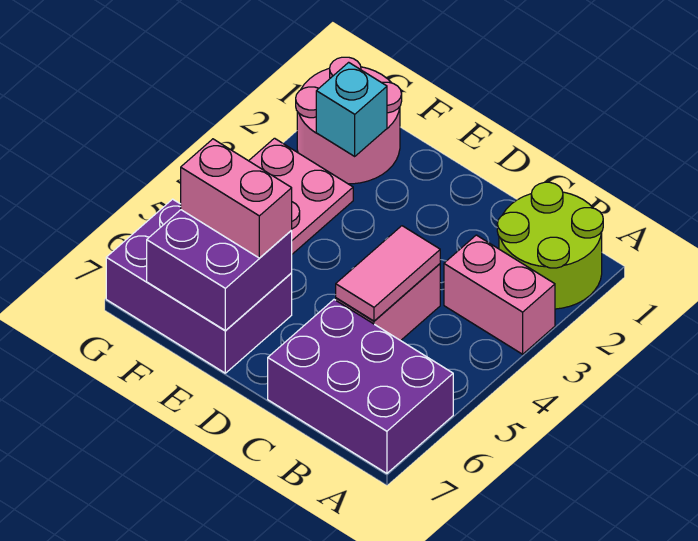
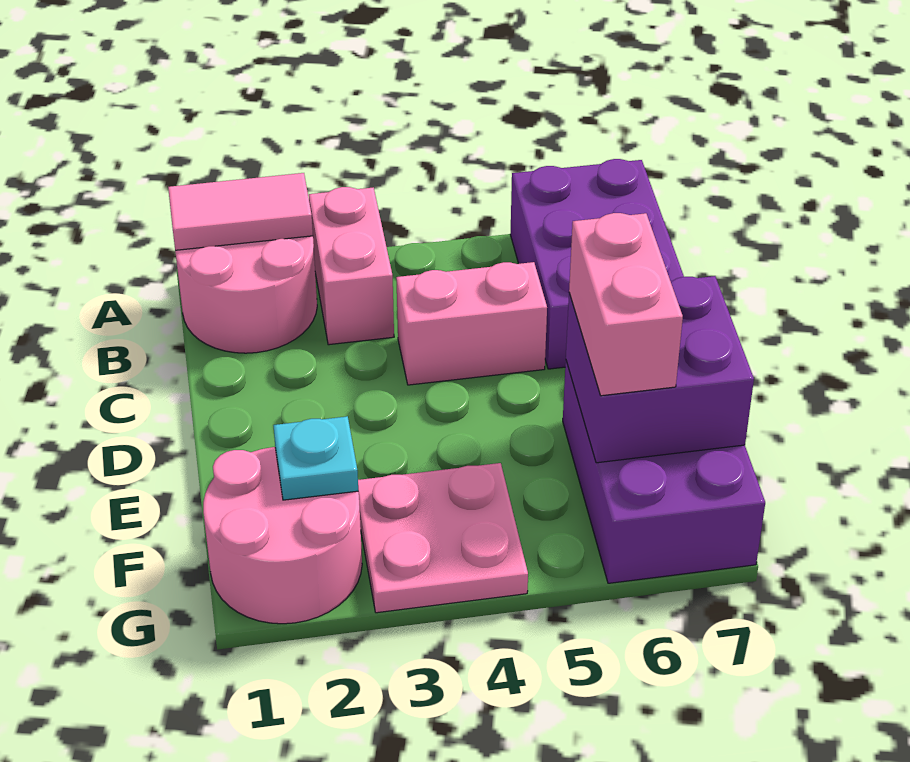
lime round brick A1:B2 level 1 -> pink round brick A1:B2 level 1
pink tile C4:C5 level 2 -> pink tile A1:A2 level 2
cyan brick F2 level 2 -> cyan plate F2 level 2

